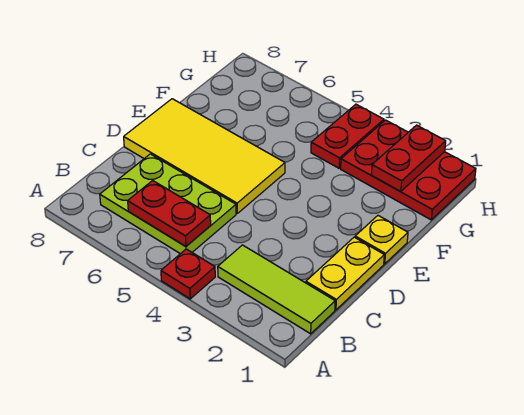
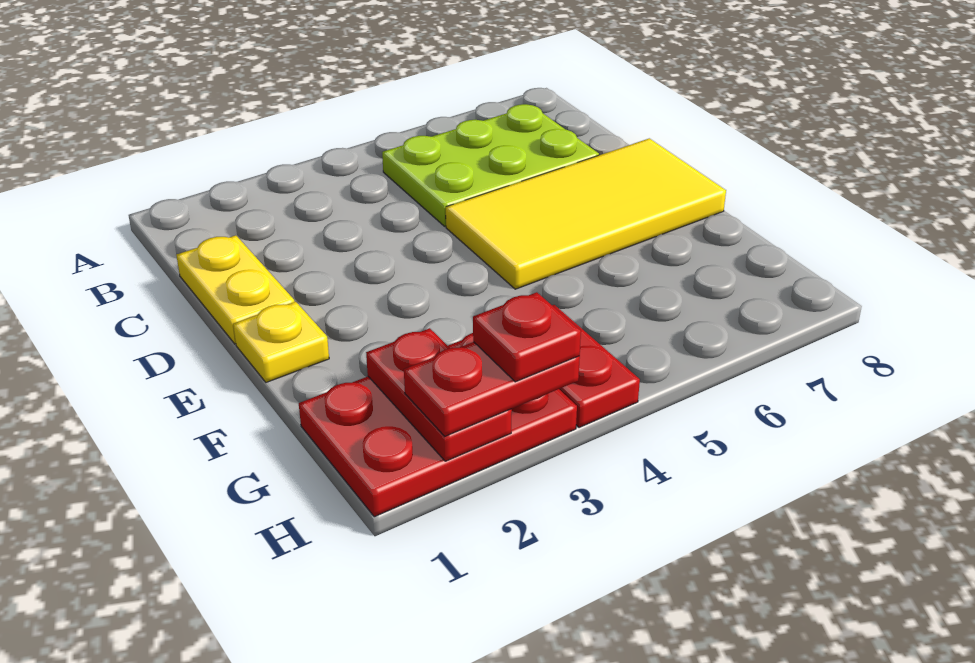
red plate A4 level 1 -> red plate H3 level 4
lime tile B1:B3 level 1 -> none
red plate B5:B6 level 2 -> red plate H2:H3 level 3

